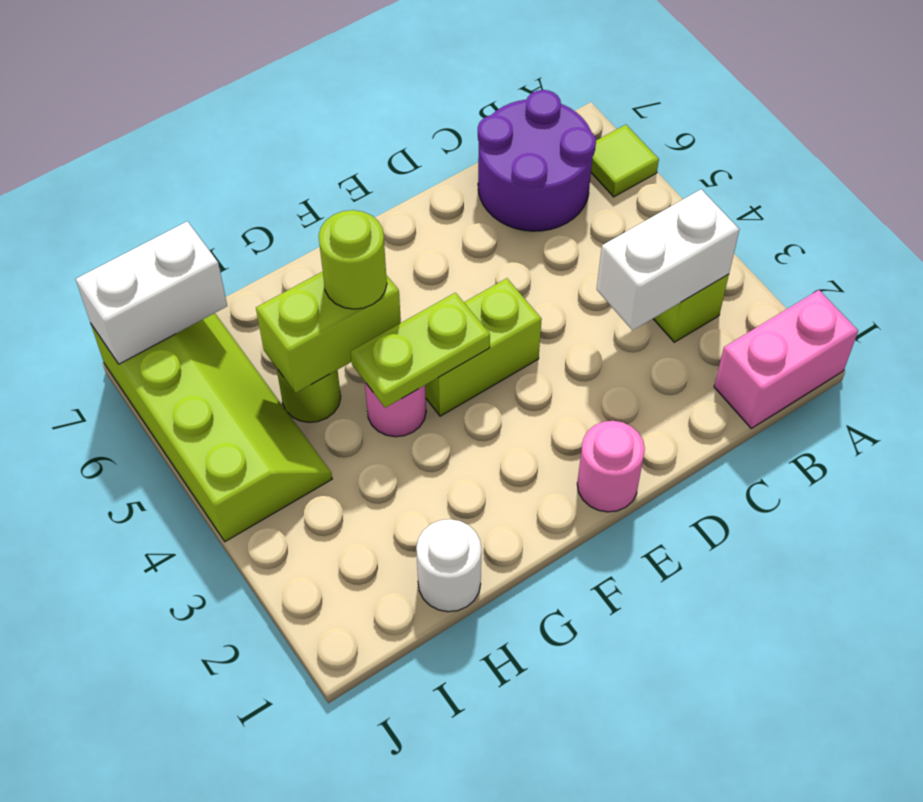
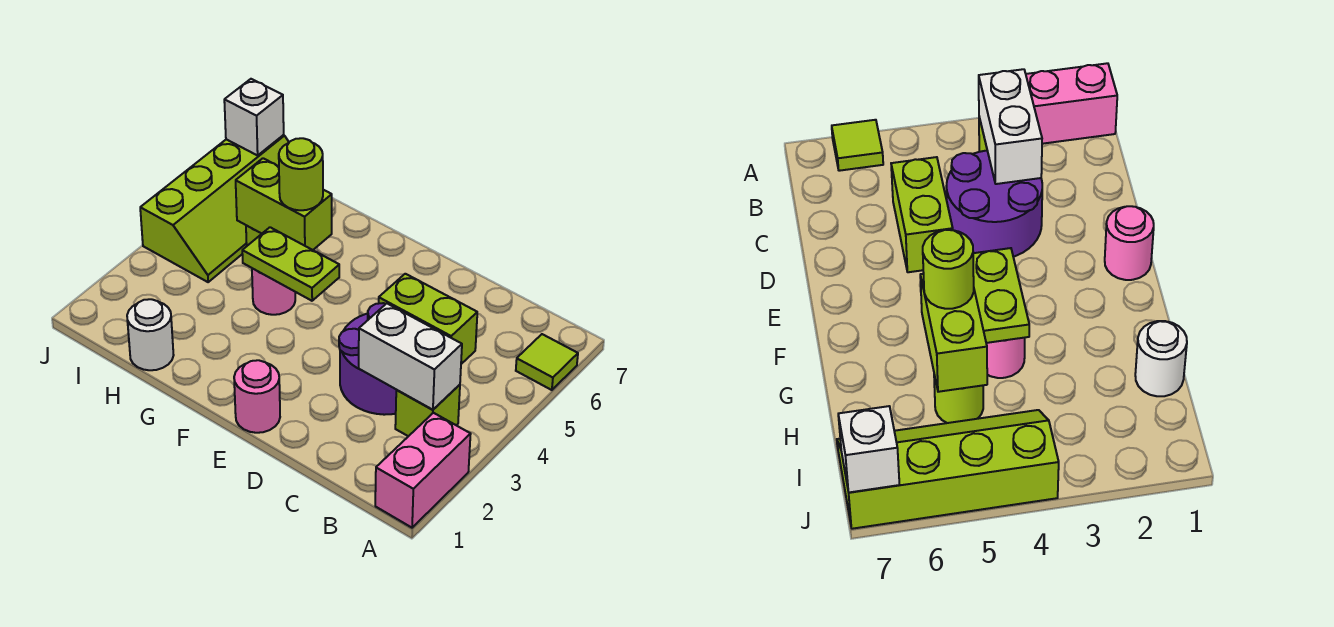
pink brick A1:B1 level 1 -> pink brick A1:A2 level 1
purple round brick B6:C7 level 1 -> purple round brick C3:D4 level 1
lime brick E4:F4 level 1 -> lime brick C5:D5 level 1
white brick I7:J7 level 2 -> white brick J7 level 2

